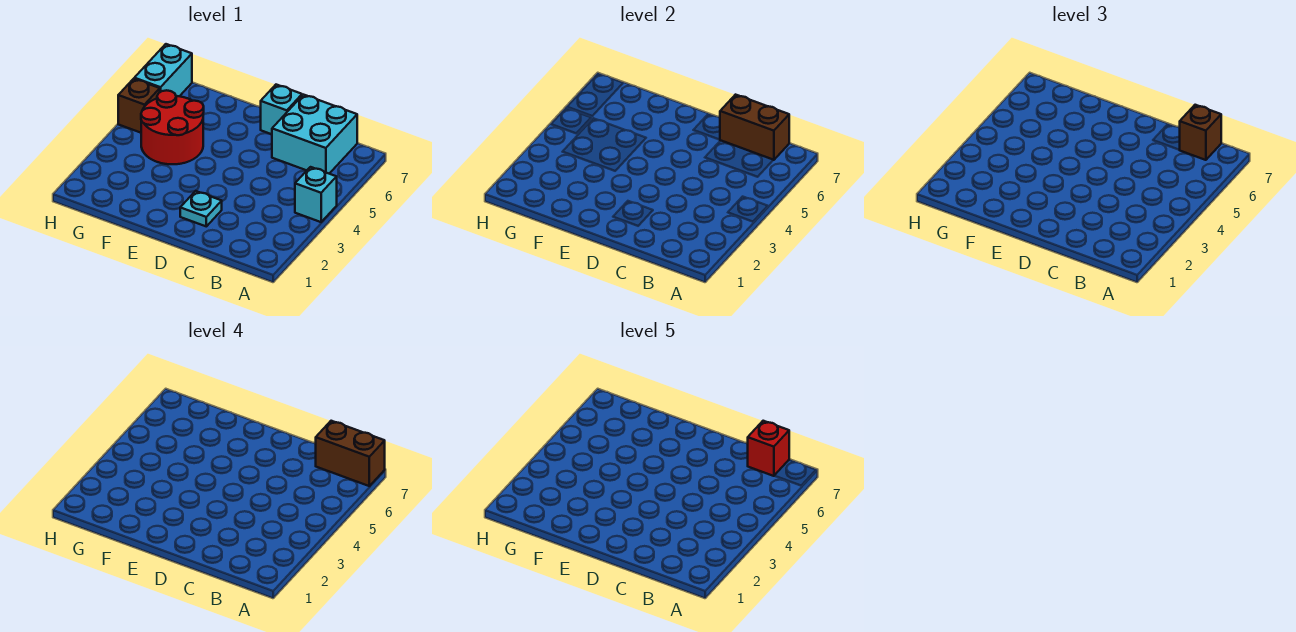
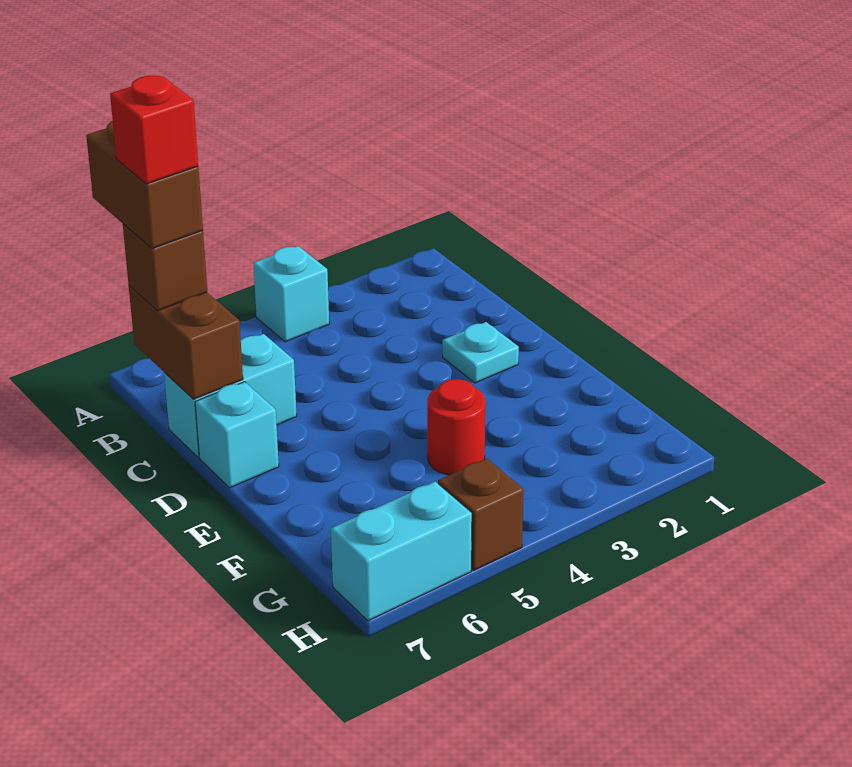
cyan brick B6:C7 level 1 -> cyan brick C6:C7 level 1
red round brick F4:G5 level 1 -> red round brick F4 level 1

